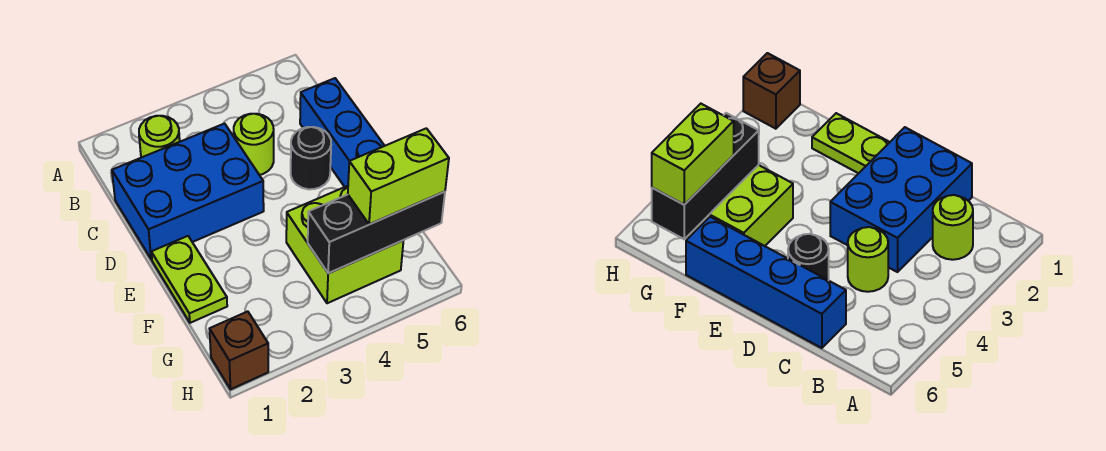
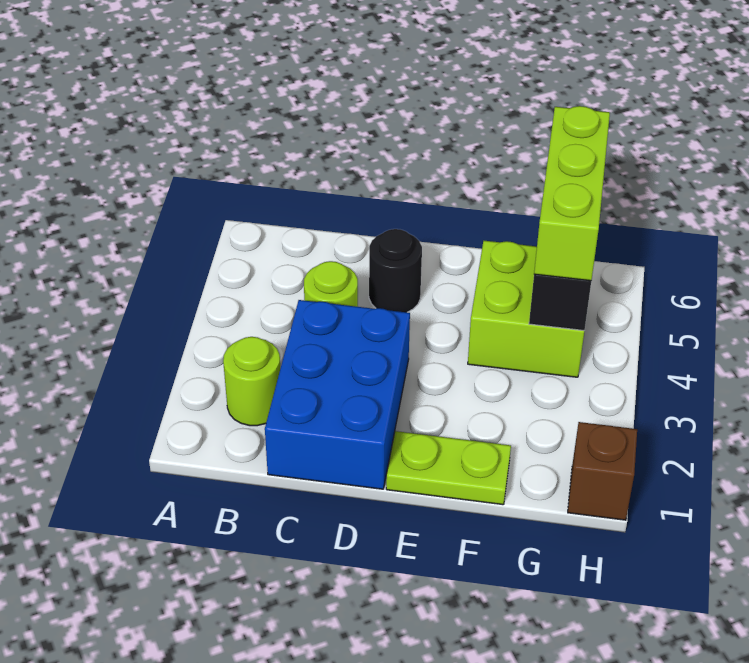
blue brick C6:F6 level 1 -> none
lime brick G5:G6 level 3 -> lime brick G4:G6 level 3

